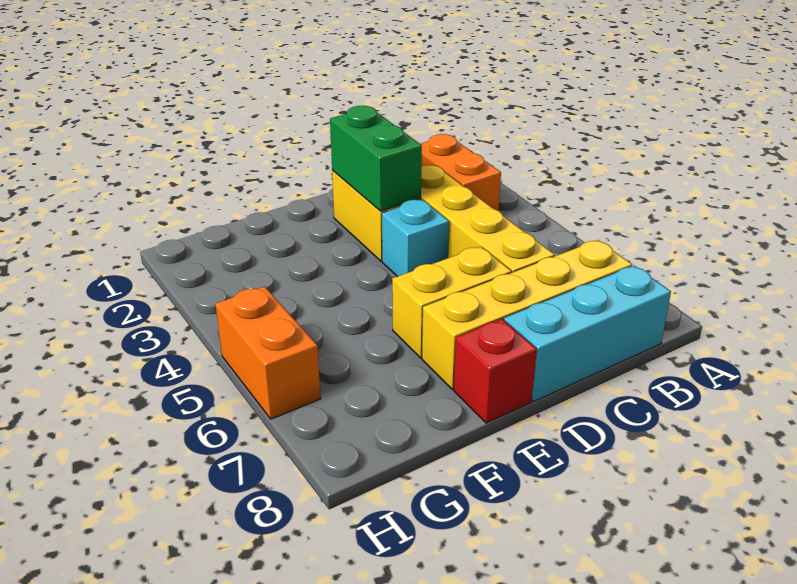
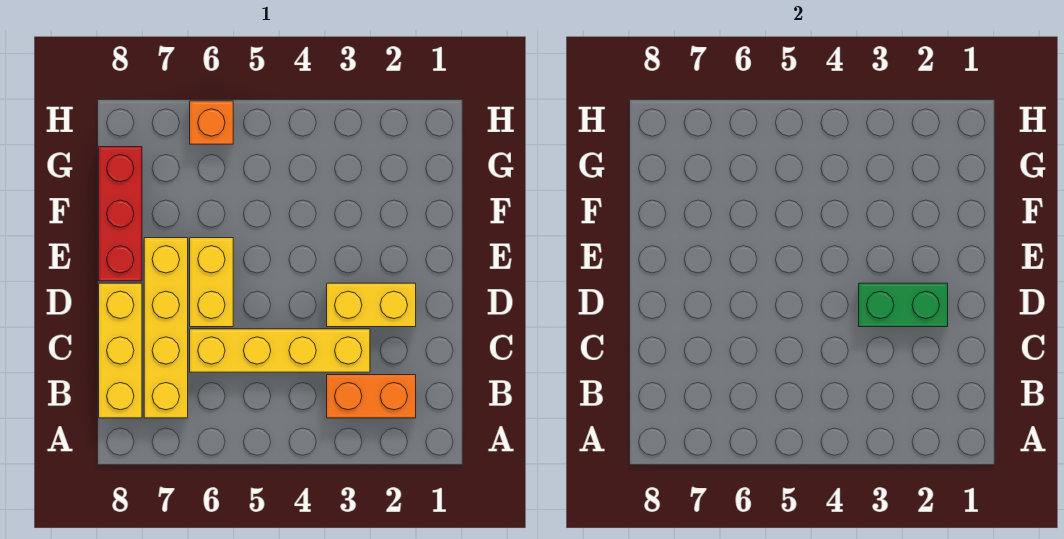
cyan brick B8:D8 level 1 -> yellow brick B8:D8 level 1
cyan brick D4 level 1 -> none
red brick E8 level 1 -> red brick E8:G8 level 1
orange brick H5:H6 level 1 -> orange brick H6 level 1

